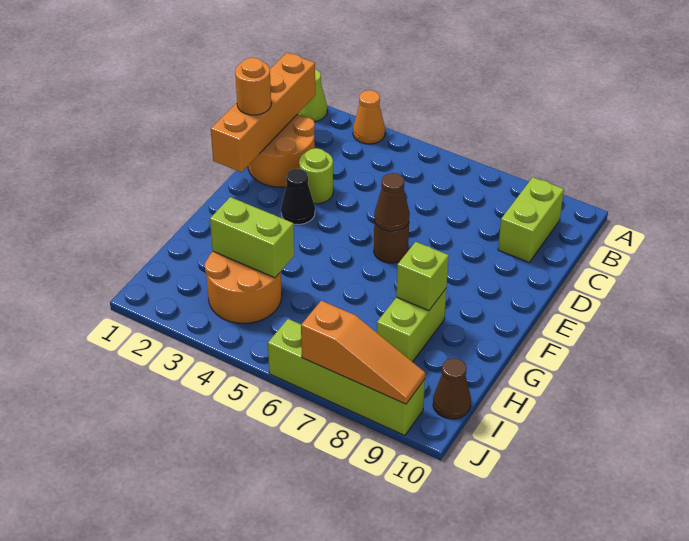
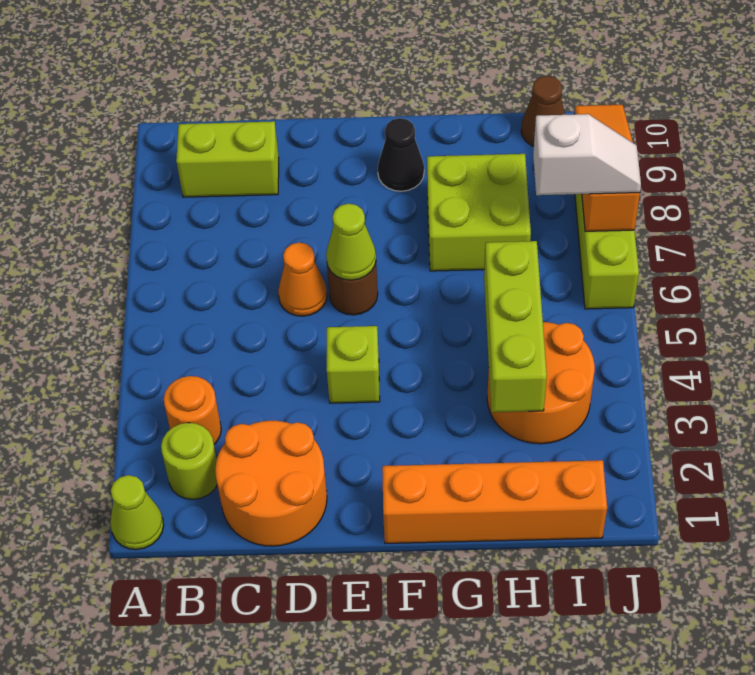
orange cone A3 level 1 -> orange cone D6 level 1
orange brick B1:E1 level 2 -> orange brick F1:I1 level 1
orange round brick D1 level 3 -> orange round brick B3 level 1
lime round brick D3 level 1 -> lime round brick B2 level 1
black cone E3 level 1 -> black cone F9 level 1
brown cone E6 level 2 -> lime cone E6 level 2
lime brick G8:H8 level 1 -> lime brick G7:H8 level 1
lime brick G8 level 2 -> lime brick E4 level 1
lime brick H3:H4 level 2 -> lime brick H3:H5 level 2
none -> white slope I7:J7 level 3 top I

